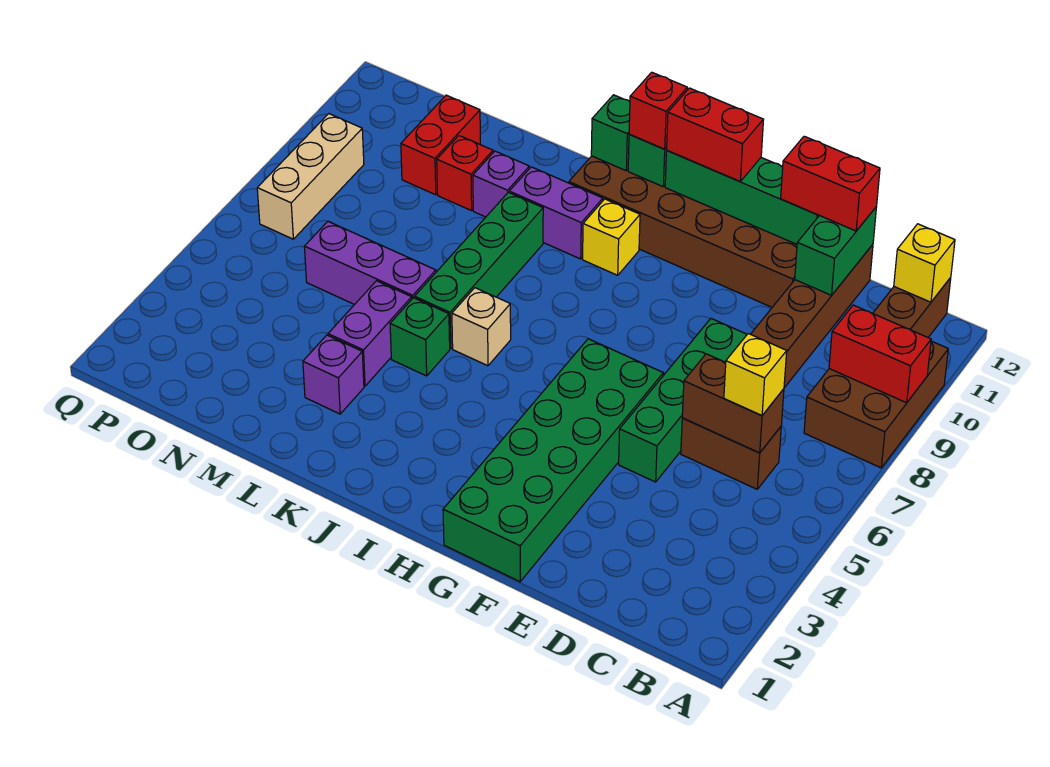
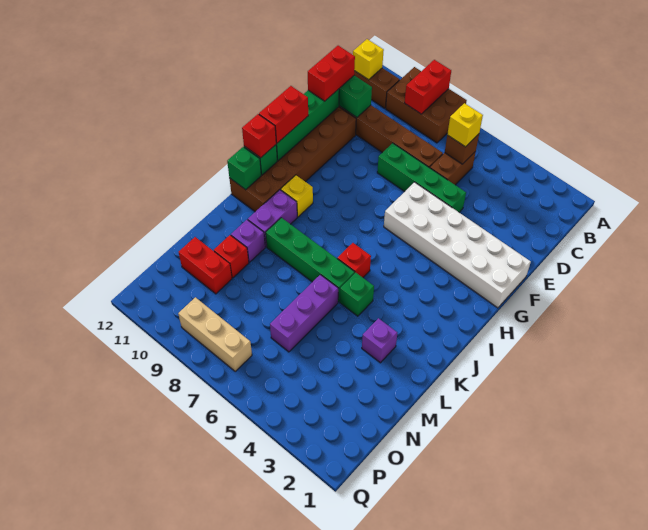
brown brick C6:D6 level 2 -> brown brick C6 level 2
green brick F1:G6 level 1 -> white brick F1:G6 level 1
tan brick J6 level 1 -> red brick J6 level 1
purple brick L4:L5 level 1 -> none

